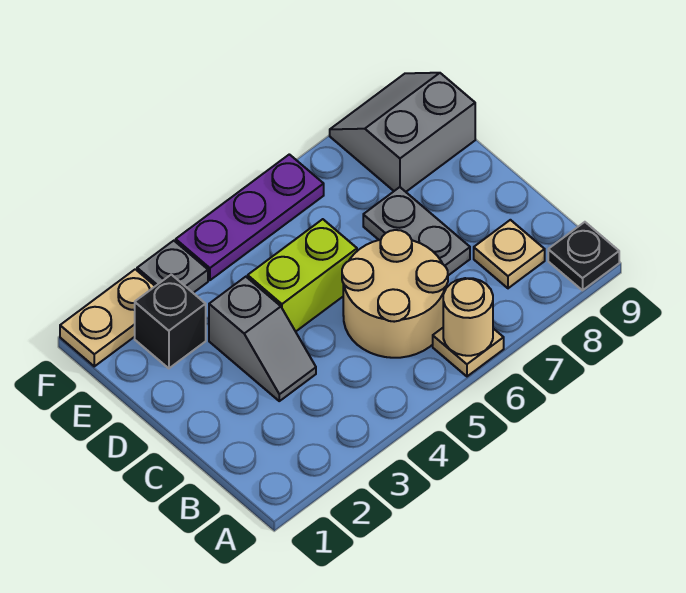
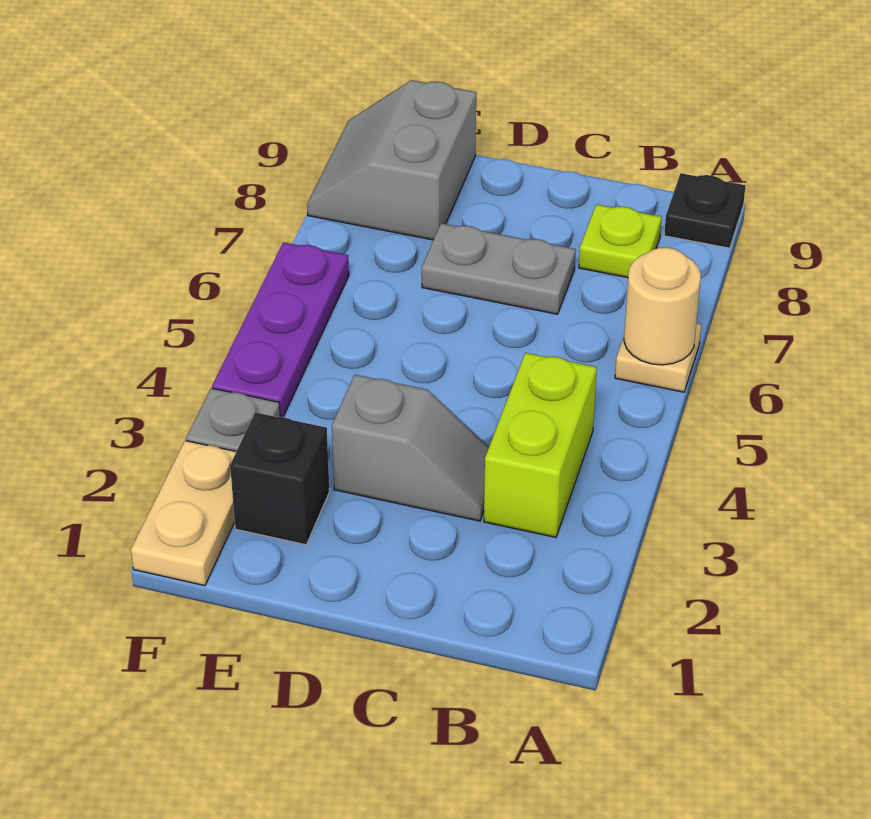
tan round brick B5:C6 level 1 -> none
tan plate B8 level 1 -> lime plate B8 level 1
lime brick D4:D5 level 1 -> lime brick B3:B4 level 1

